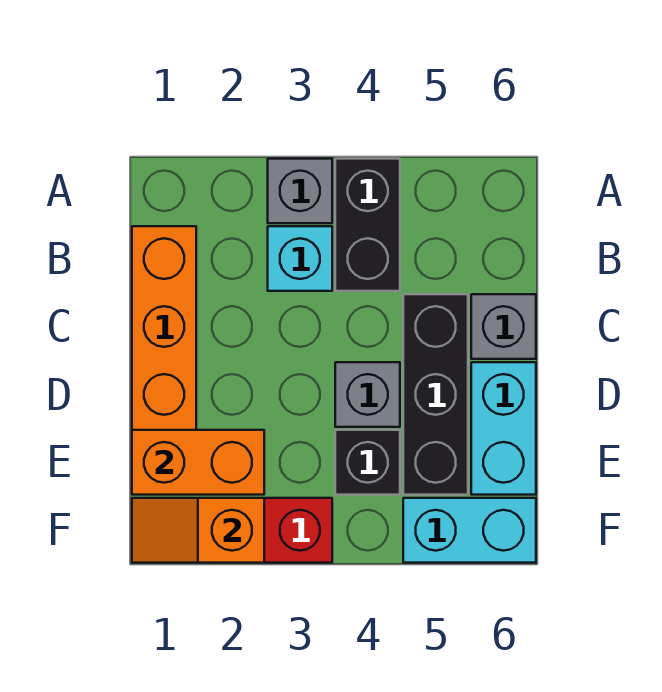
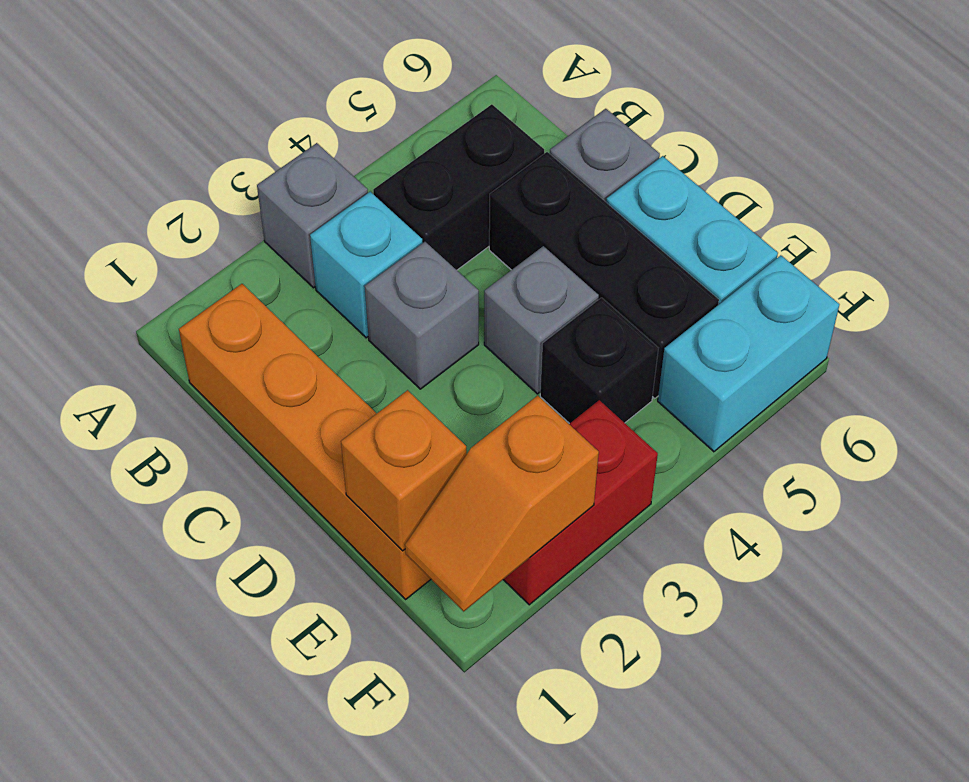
black brick A4:B4 level 1 -> black brick B4:B5 level 1
none -> grey brick C3 level 1
orange brick E1:E2 level 2 -> orange brick E1 level 2

